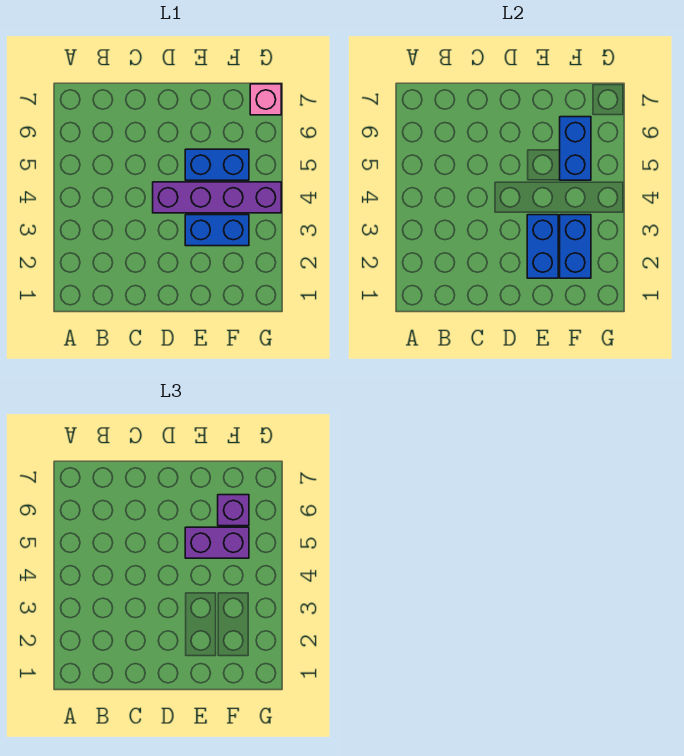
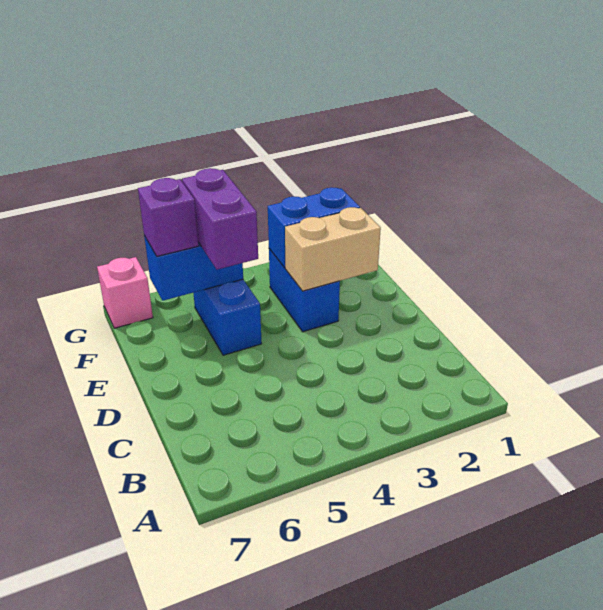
purple brick D4:G4 level 1 -> none
blue brick E2:E3 level 2 -> tan brick E2:E3 level 2

